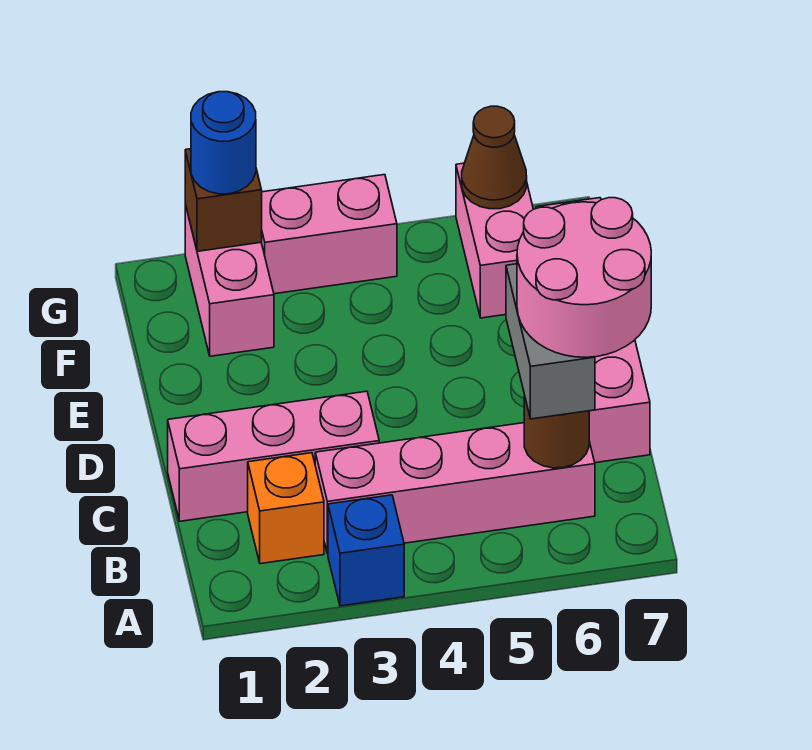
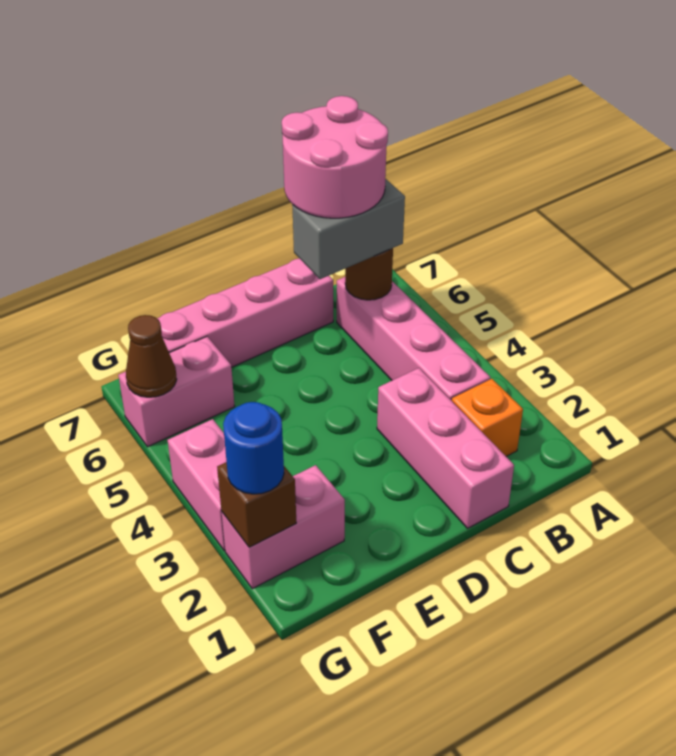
blue brick A3 level 1 -> none

